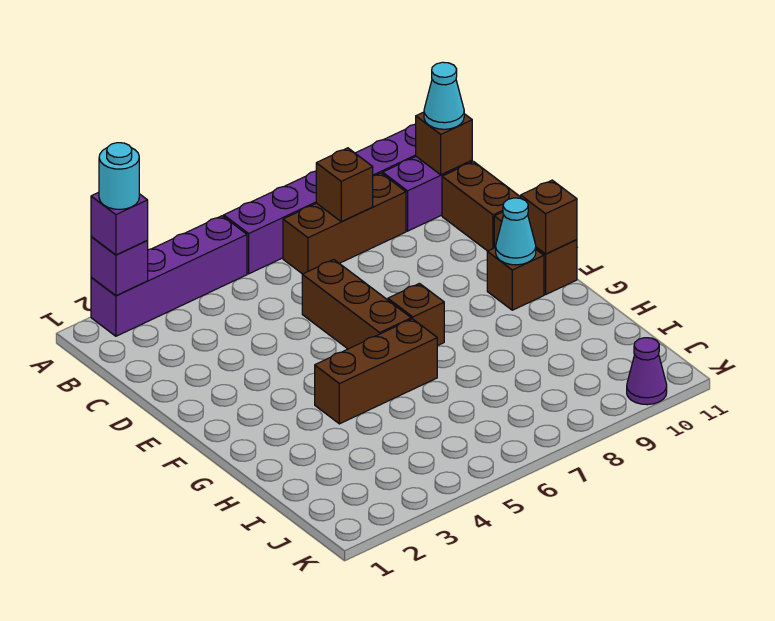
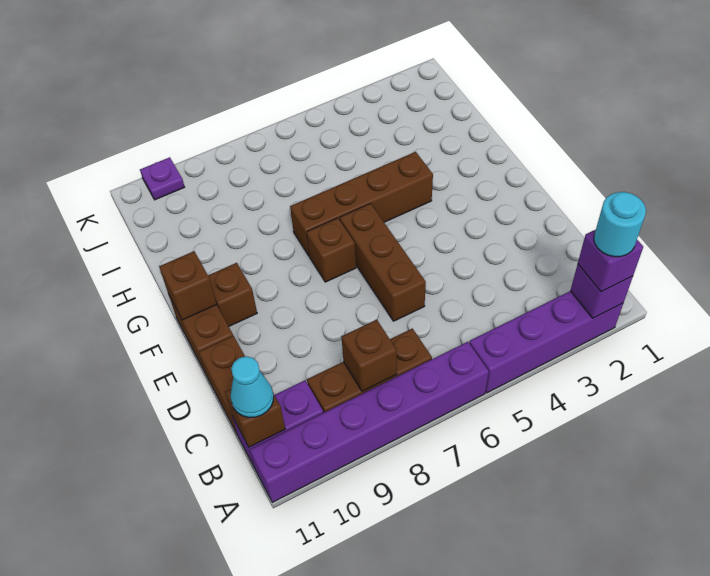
cyan cone F10 level 2 -> none
brown brick G4:G6 level 1 -> brown brick G4:G7 level 1
purple cone K10 level 1 -> purple plate K10 level 1

